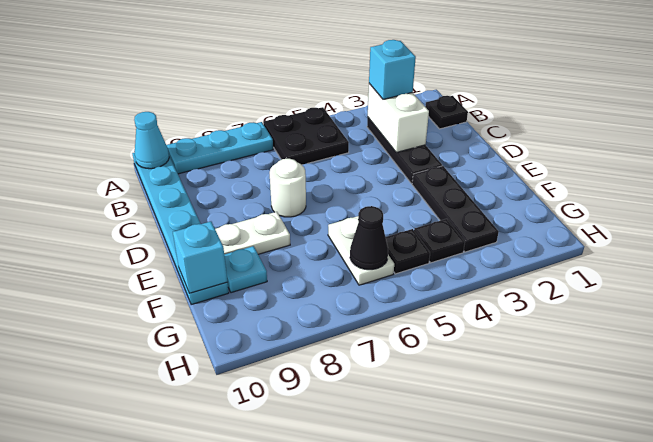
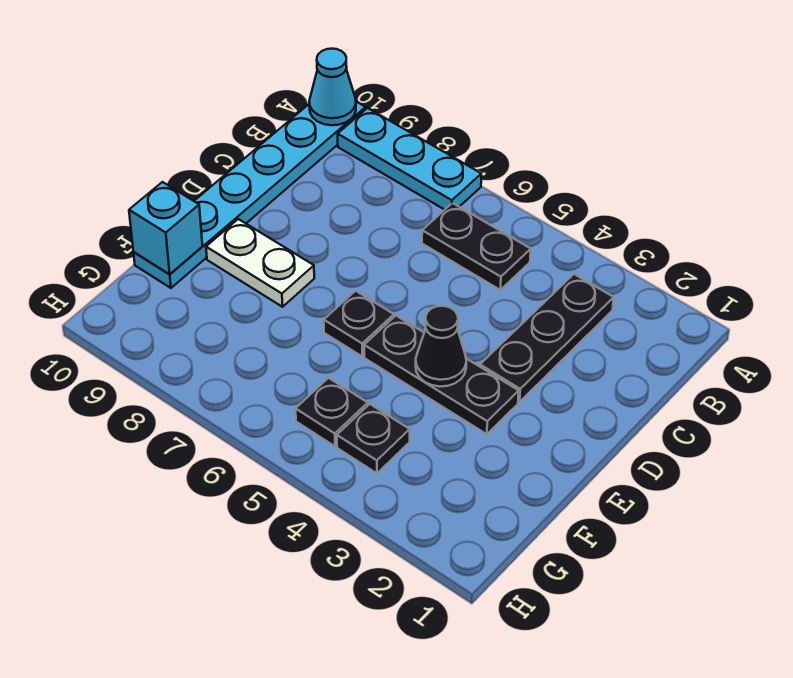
black plate A5:B6 level 1 -> black plate B5:B6 level 1
black plate B1 level 1 -> black plate E6 level 1
white brick B3:C3 level 2 -> none
cyan brick B3 level 3 -> none
white round brick D7 level 1 -> none
black plate E3:G3 level 1 -> black plate E3:E5 level 1
white plate F6:G6 level 1 -> none
cyan plate F9 level 1 -> none
black cone G6 level 2 -> black cone E4 level 2

